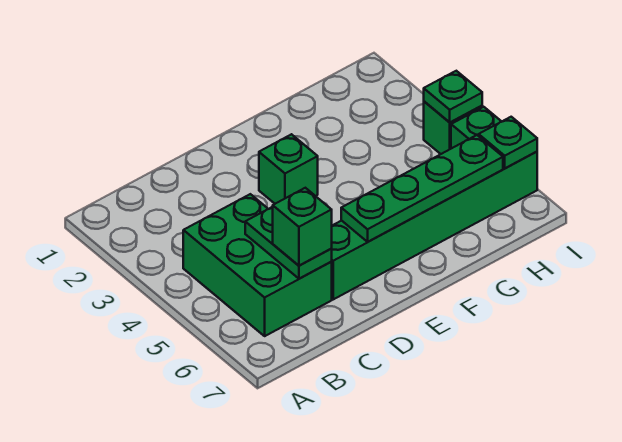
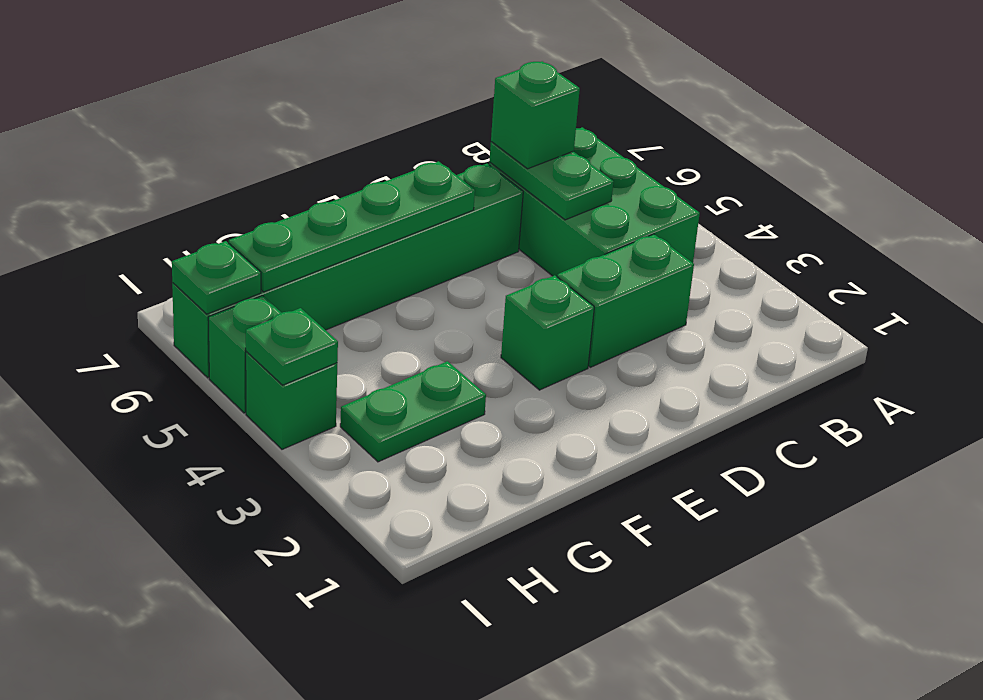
none -> green brick C3:D3 level 1
none -> green plate G3:H3 level 1

